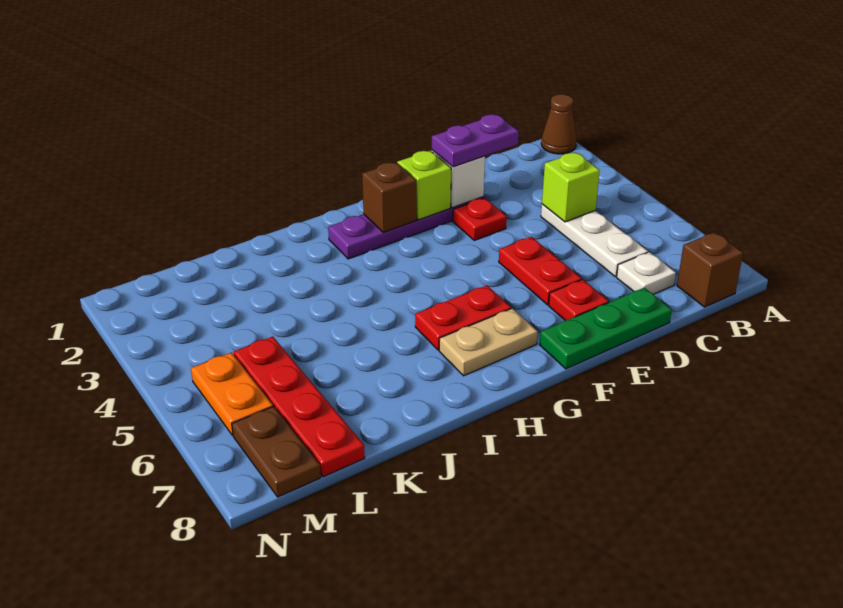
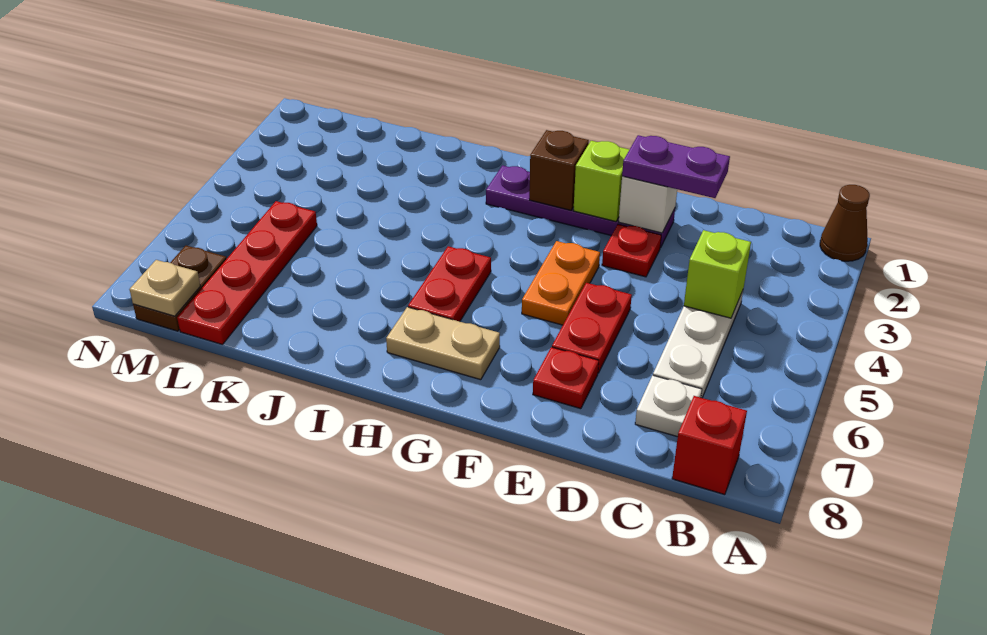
brown brick B8 level 1 -> red brick B8 level 1
green plate D8:F8 level 1 -> none
red plate G6:H6 level 1 -> red plate H5:H6 level 1
orange plate M5:M6 level 1 -> orange plate F4:F5 level 1
none -> tan plate M8 level 2

